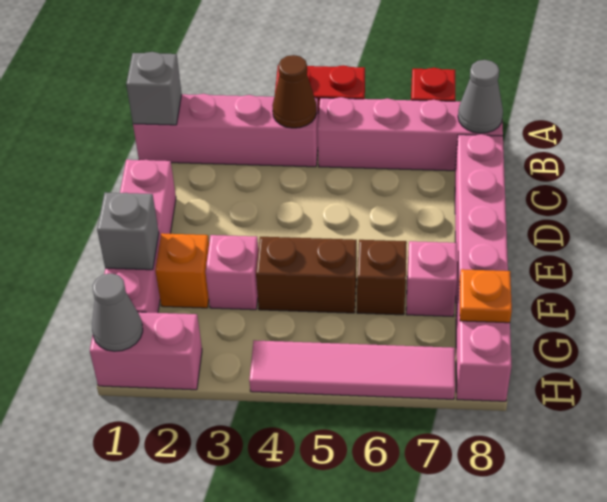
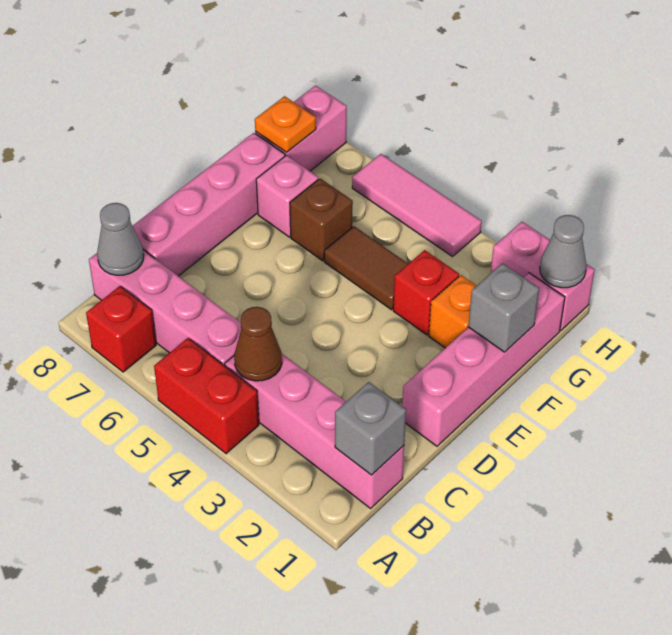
pink brick F3 level 1 -> red brick F3 level 1
brown brick F4:F5 level 1 -> brown tile F4:F5 level 1
pink tile H4:H7 level 1 -> pink tile H4:H6 level 1

